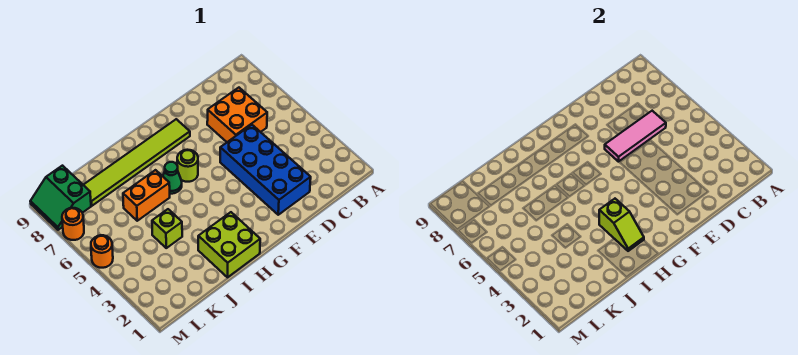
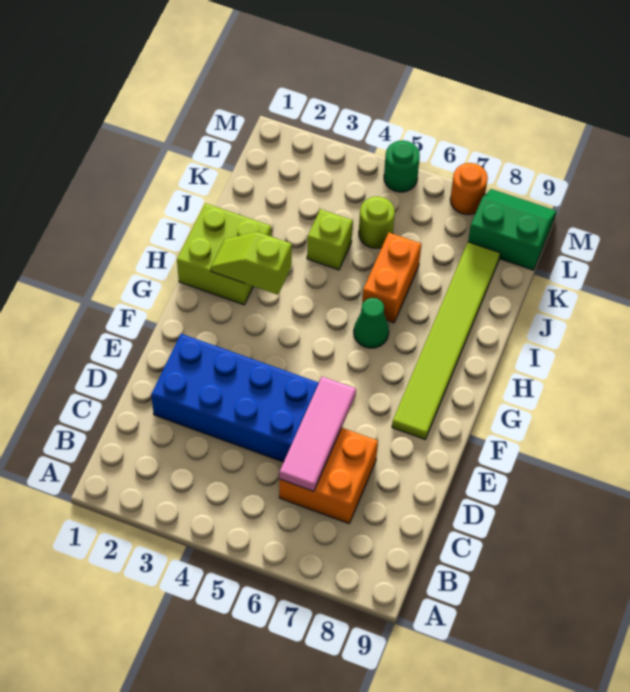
lime round brick G6 level 1 -> lime round brick K5 level 1
orange round brick M5 level 1 -> green round brick M5 level 1

